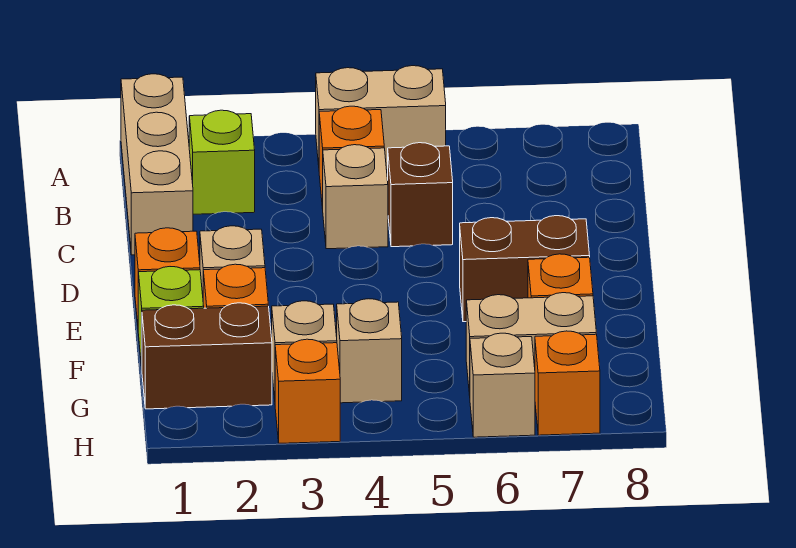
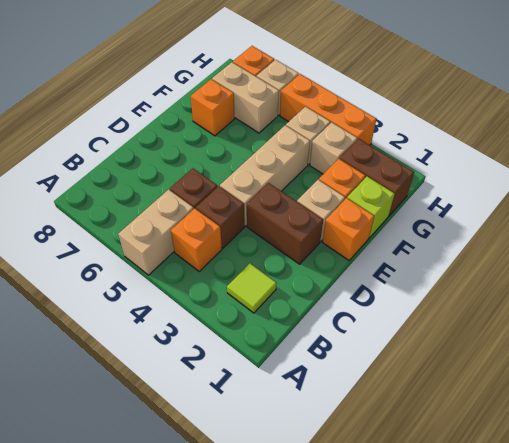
tan brick A1:C1 level 1 -> tan brick D4:F4 level 1
tan brick A4:A5 level 1 -> tan brick A5:B5 level 1
lime brick B2 level 1 -> lime tile B2 level 1
tan brick C4 level 1 -> brown brick C4 level 1
brown brick E6:E7 level 1 -> brown brick D2:D3 level 1
orange brick H3 level 1 -> orange brick H3:H5 level 1

